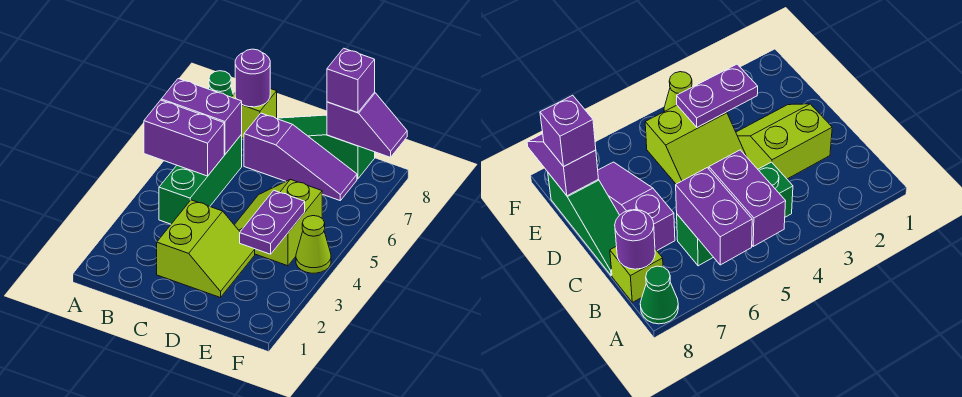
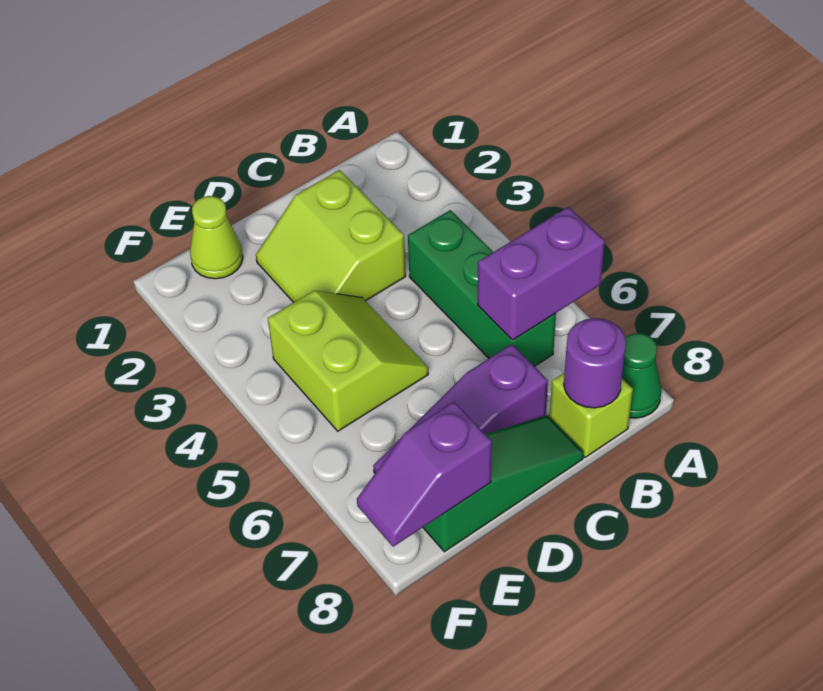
purple brick A5:B5 level 2 -> none
purple plate E3:E4 level 2 -> none
purple brick E8 level 3 -> none
lime cone F4 level 1 -> lime cone E1 level 1

